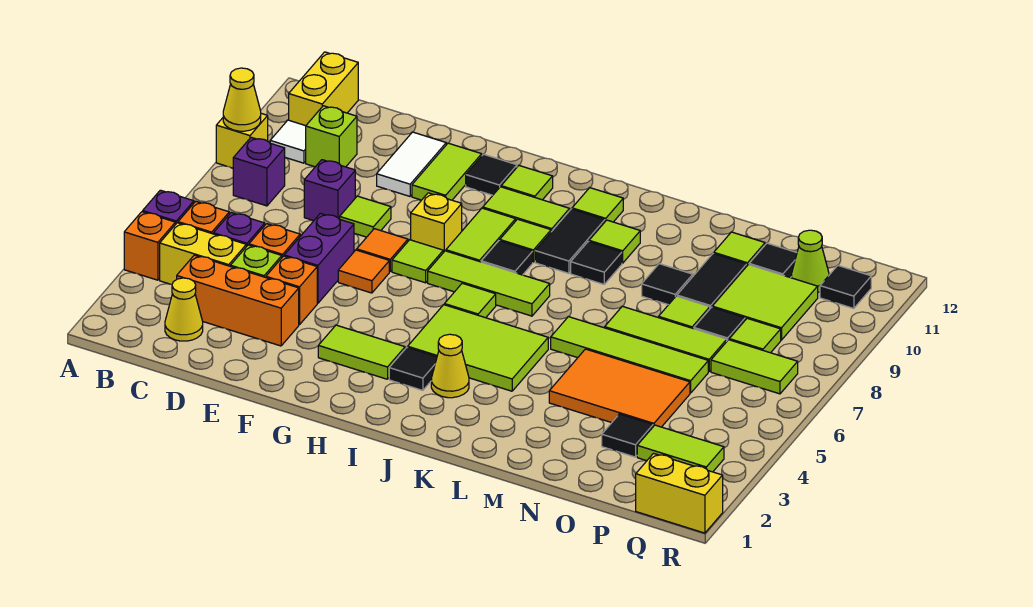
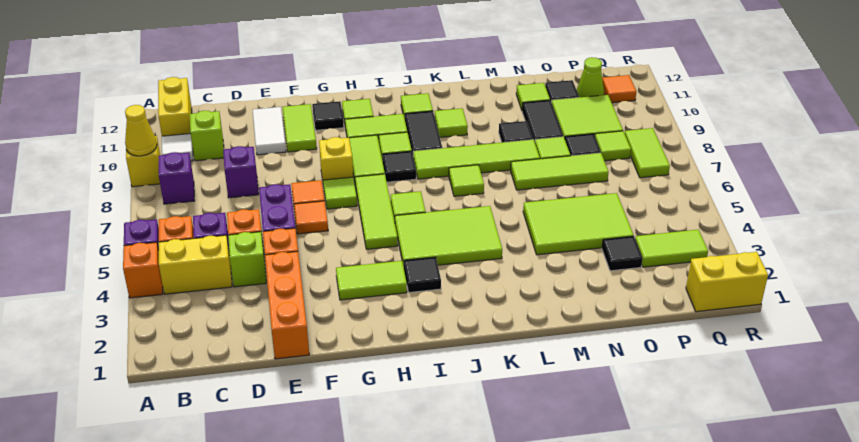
yellow cone C2 level 1 -> none
orange brick C3:E3 level 1 -> orange brick E1:E3 level 1
lime tile E8 level 1 -> lime tile K7 level 1
lime tile H7:J7 level 1 -> lime tile H5:H7 level 1
yellow cone J3 level 1 -> none
black tile K9 level 1 -> none
lime tile L6:O6 level 1 -> lime tile J8:M8 level 1
orange tile M4:O5 level 1 -> lime tile M4:O5 level 1
lime tile P7:Q7 level 1 -> lime tile Q7:Q8 level 1
black tile Q11 level 1 -> orange tile Q11 level 1

